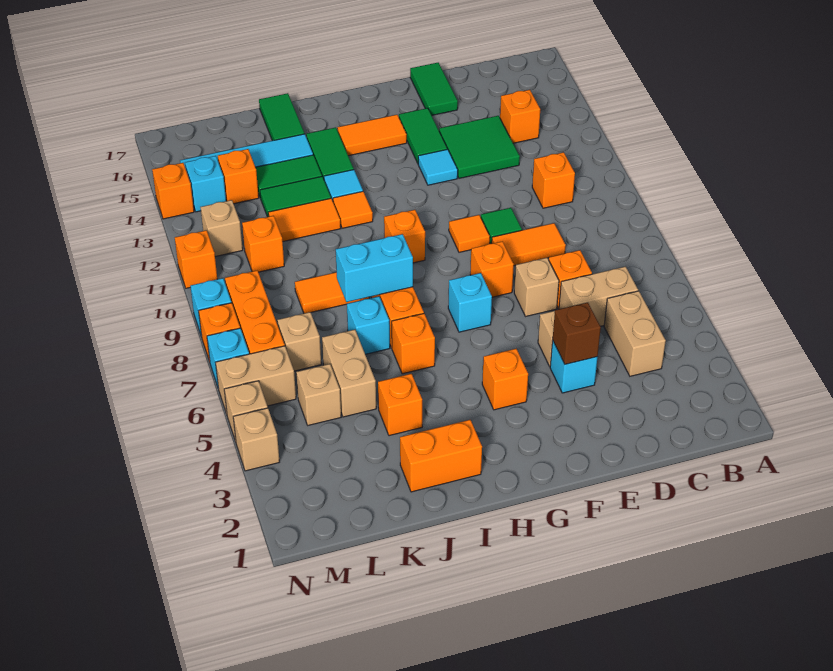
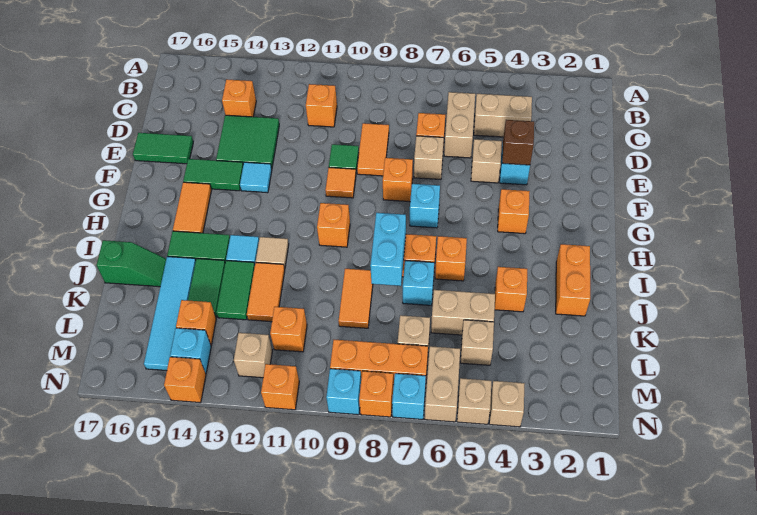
orange tile I12 level 1 -> tan tile I12 level 1
green tile J16:J17 level 1 -> green slope J16:J17 level 1 top 17

